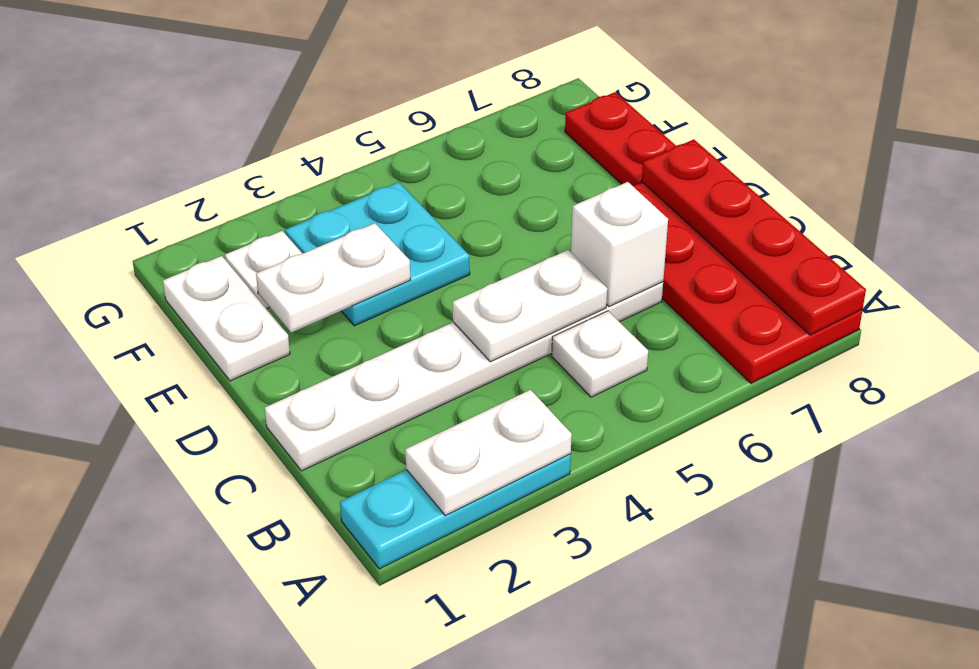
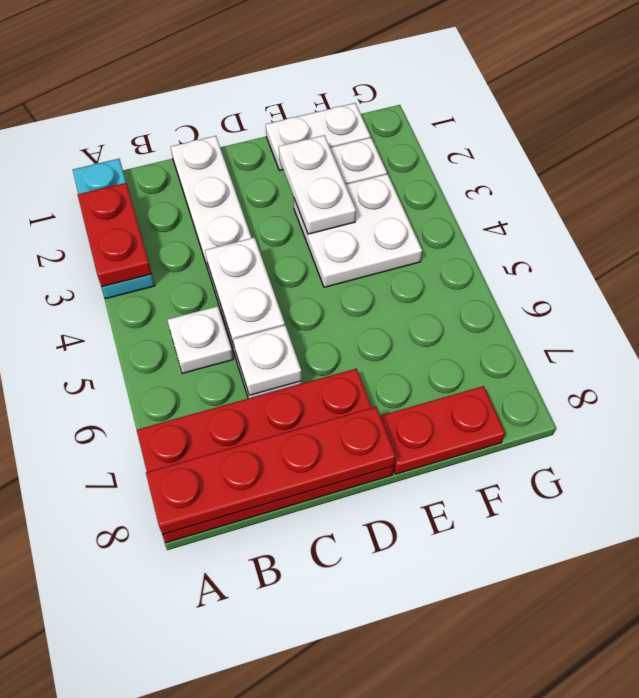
white plate A2:A3 level 2 -> red plate A2:A3 level 2
white brick C6 level 2 -> white plate C6 level 2
cyan plate E3:F4 level 1 -> white plate E3:F4 level 1

